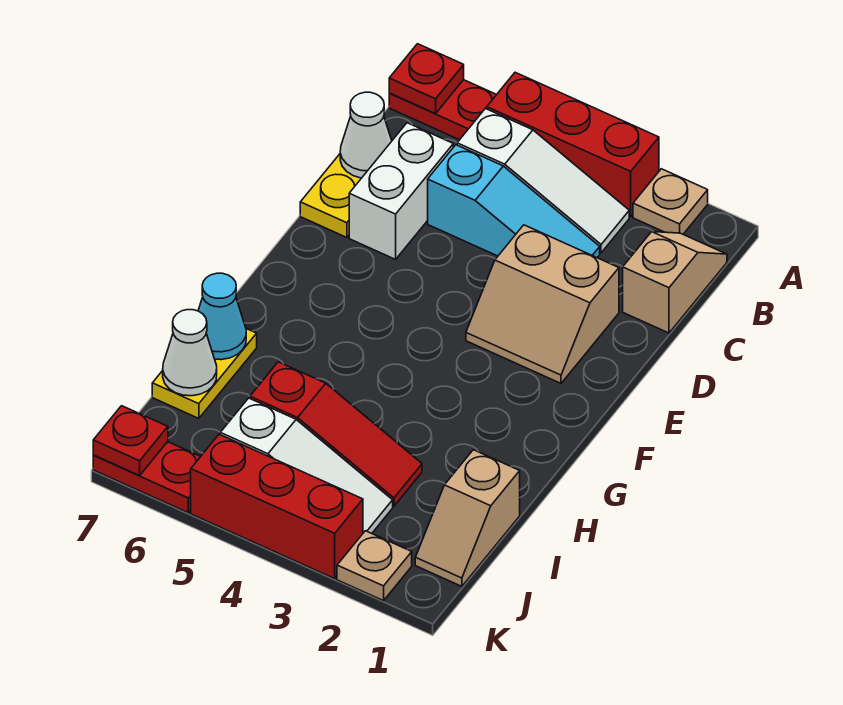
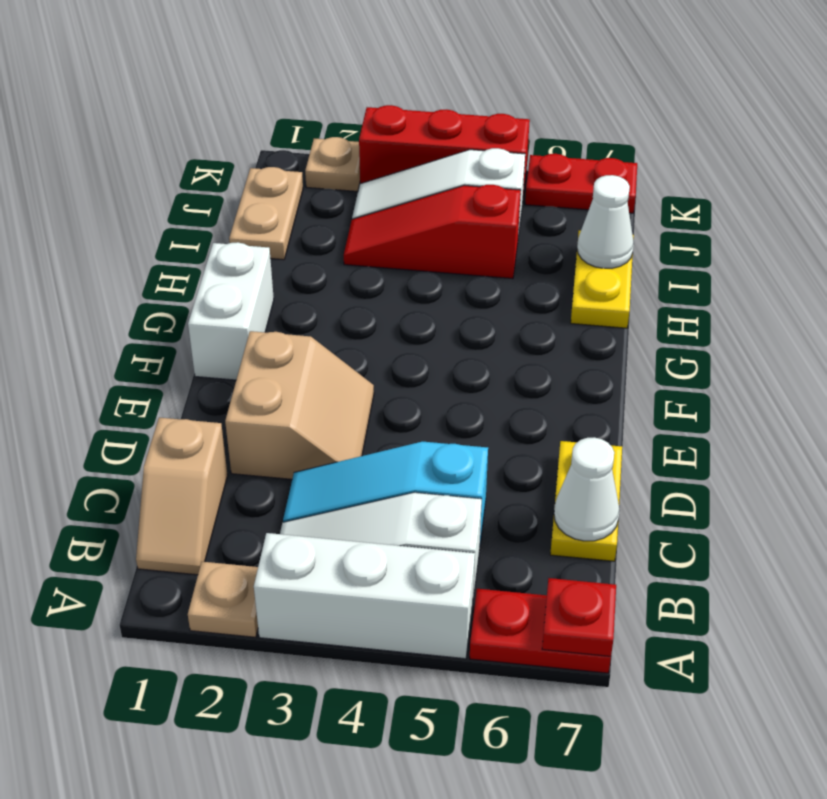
red brick A3:A5 level 1 -> white brick A3:A5 level 1
white brick C6:D6 level 1 -> white brick F1:G1 level 1
tan slope D2:E3 level 1 top D -> tan slope D2:E3 level 1 top 2
cyan cone H7 level 2 -> none
tan slope I1:J1 level 1 top I -> tan plate I1:J1 level 1
red plate K7 level 2 -> none

